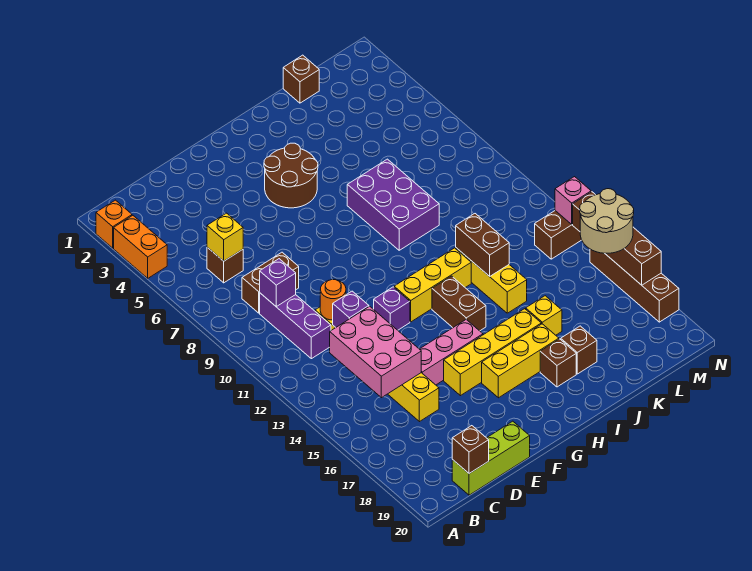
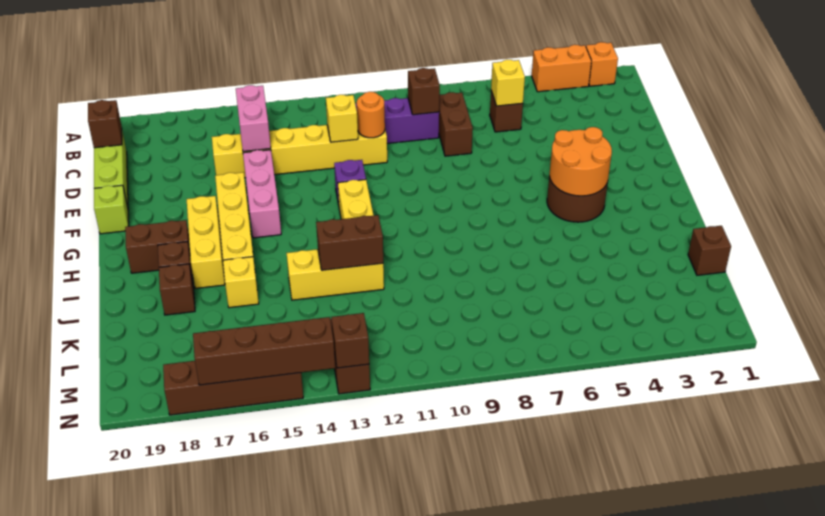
purple brick C9 level 2 -> brown brick C9 level 2
pink brick C13:D15 level 2 -> pink brick C15:D15 level 2
purple brick D12 level 2 -> yellow brick D12 level 2
none -> lime brick F20 level 1
none -> orange round brick G4:H5 level 2
brown brick H13:H14 level 1 -> brown brick H18:H19 level 1
purple brick I7:J9 level 1 -> none
tan round brick M15:N16 level 3 -> none
pink brick N13 level 2 -> brown brick N13 level 2

